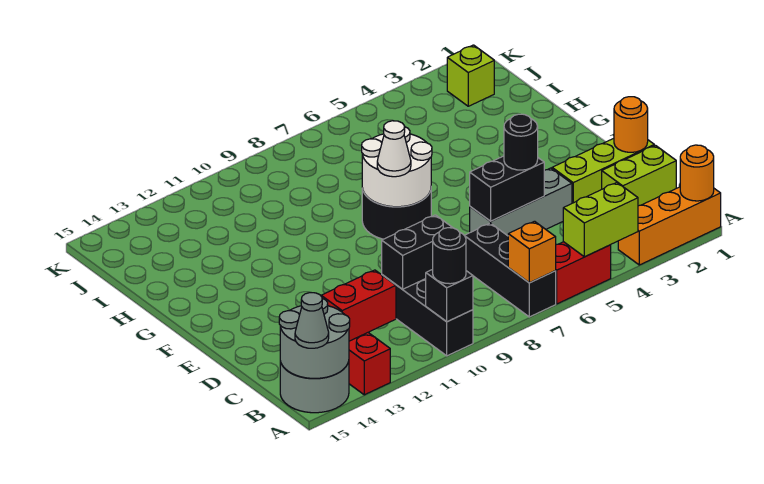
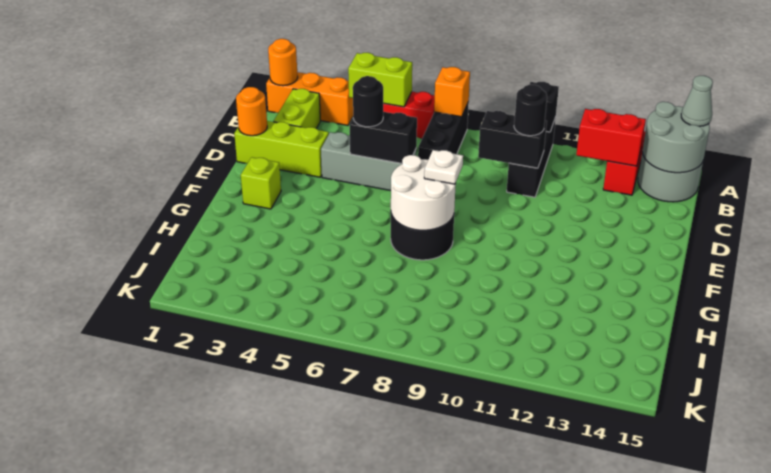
black round brick A10 level 3 -> black round brick C10 level 3
lime brick C1:C2 level 1 -> lime brick B2:C2 level 1
white cone F8 level 3 -> white plate F8 level 3
lime brick J2 level 1 -> lime brick F2 level 1

